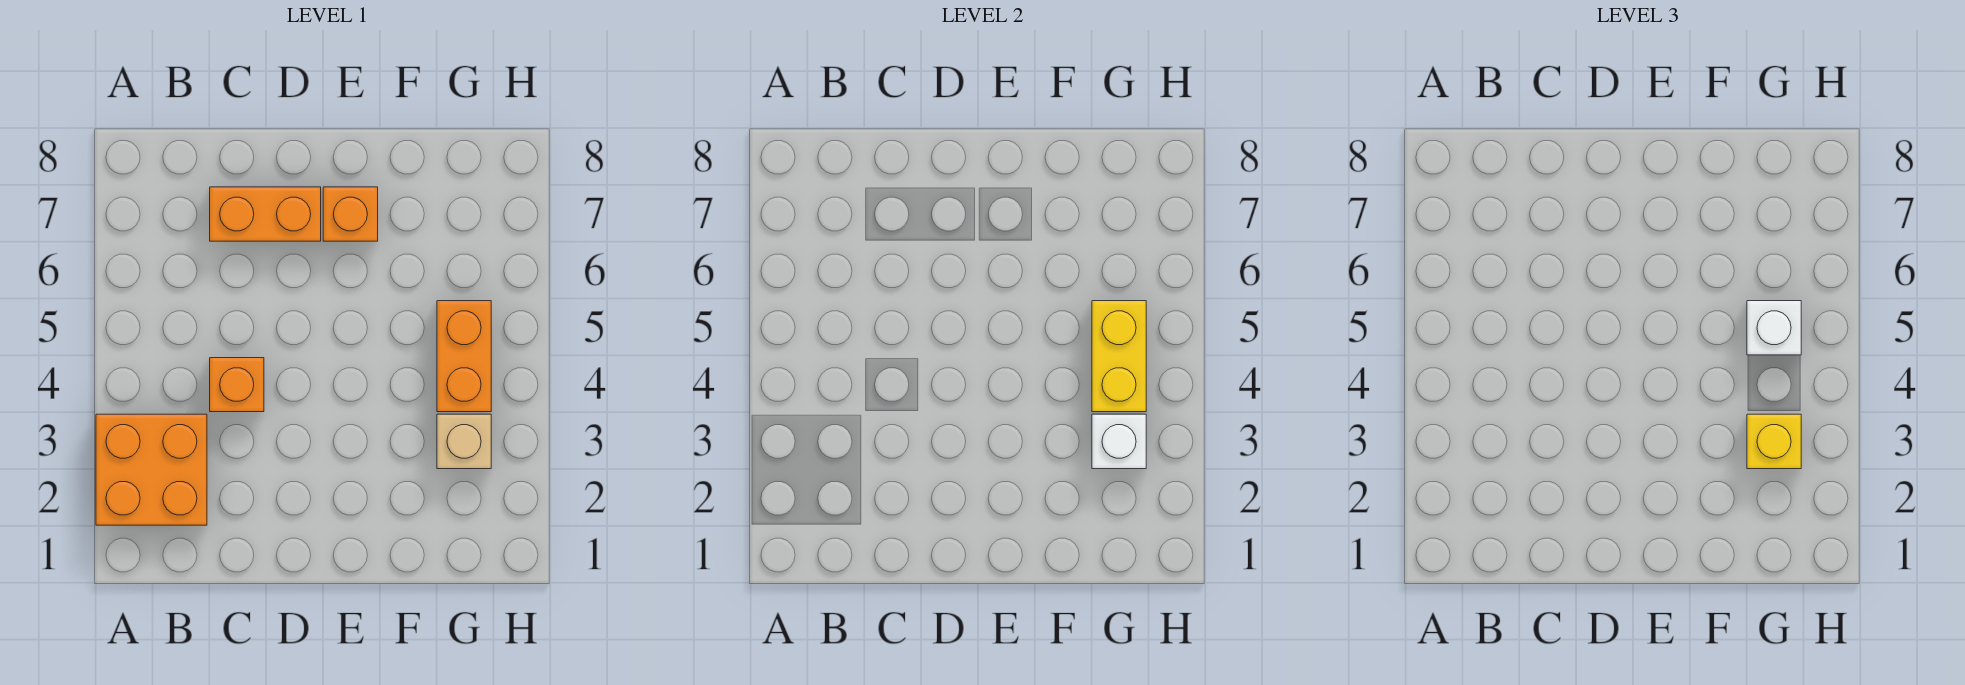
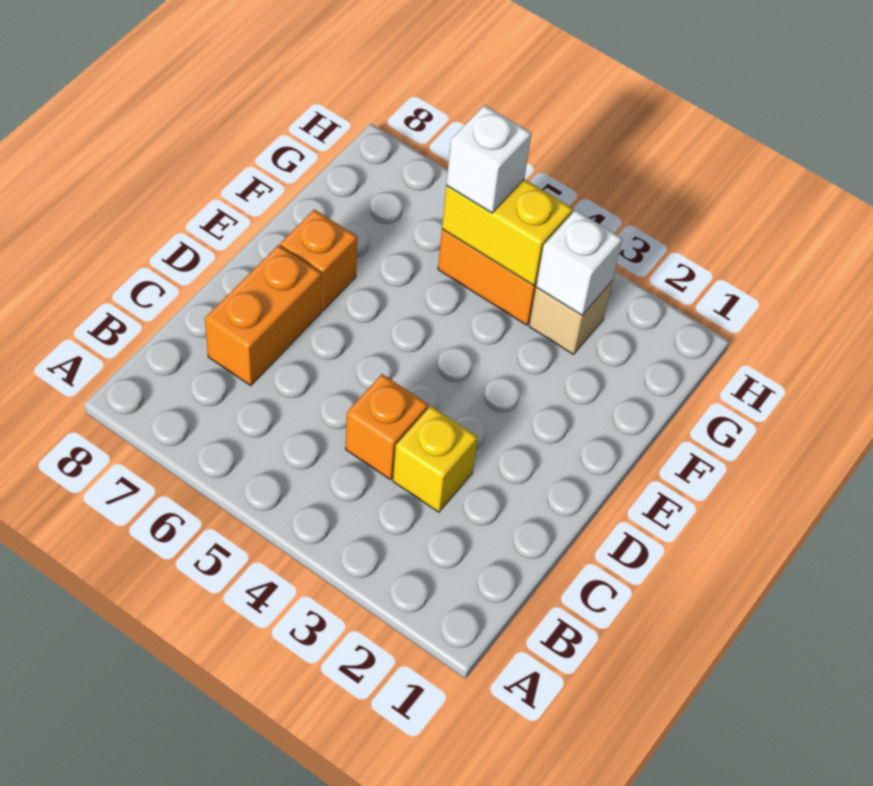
orange brick A2:B3 level 1 -> none
yellow brick G3 level 3 -> yellow brick C3 level 1

